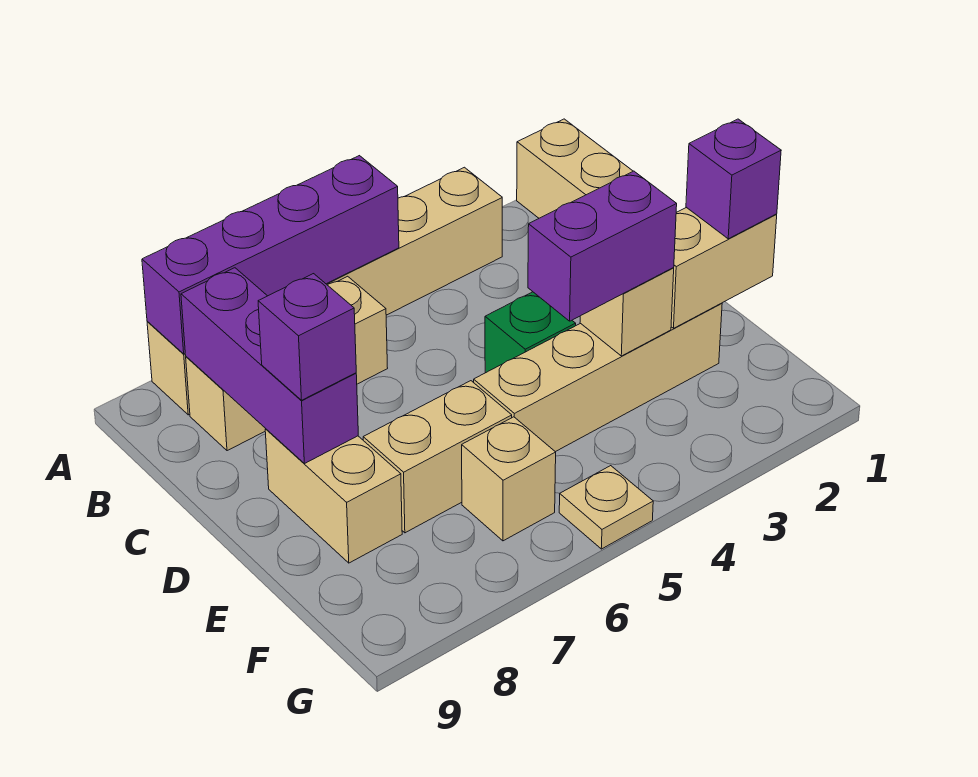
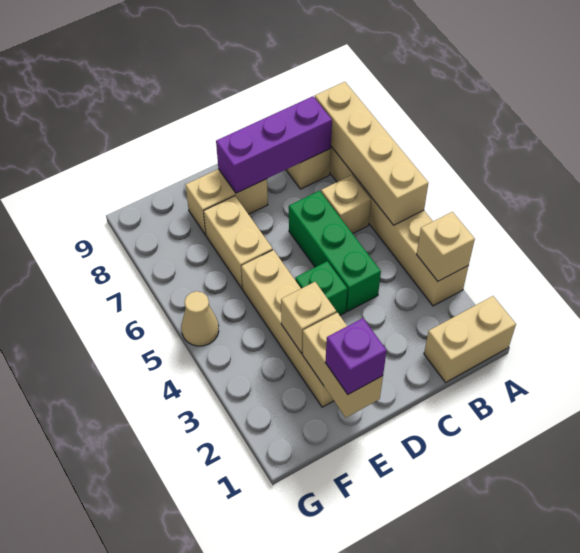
purple brick A5:A8 level 2 -> tan brick A5:A8 level 2
none -> green brick C4:C6 level 1
purple brick D8 level 3 -> none
purple brick E3:E4 level 3 -> none
tan brick F6 level 1 -> tan brick A3 level 2
tan plate G5 level 1 -> tan cone G5 level 1

